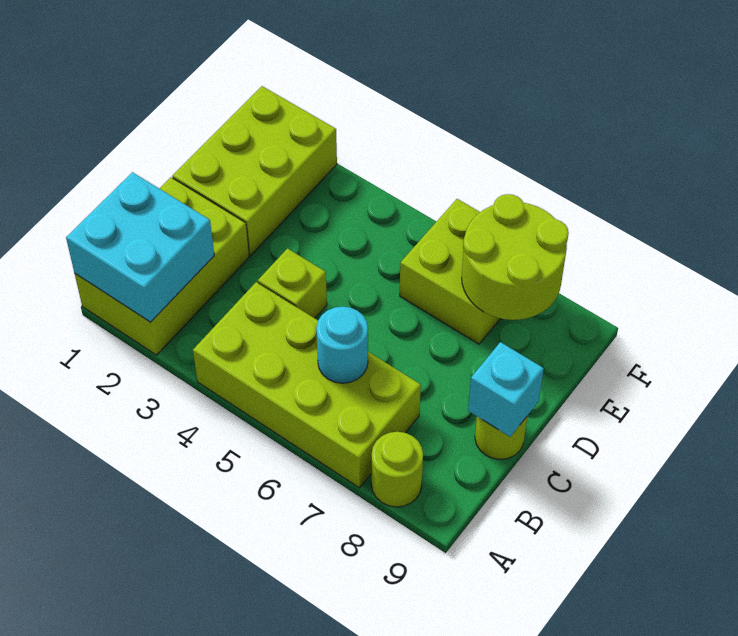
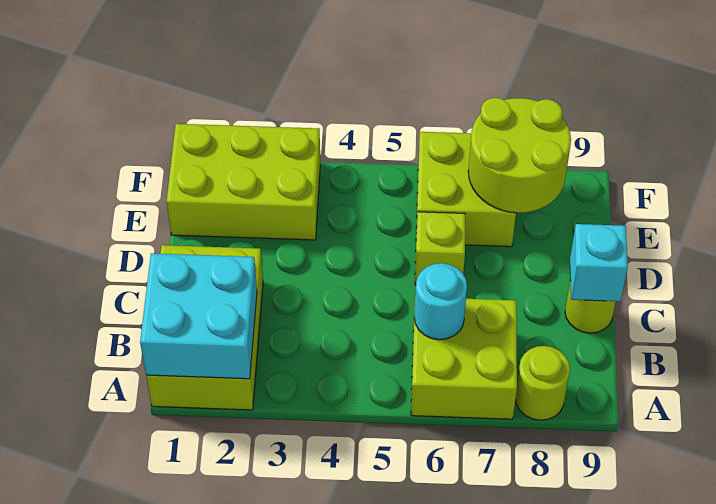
lime brick A4:B7 level 1 -> lime brick A6:B7 level 1
lime brick C4 level 1 -> lime brick D6 level 1
lime brick D1:F2 level 1 -> lime brick E1:F3 level 1

